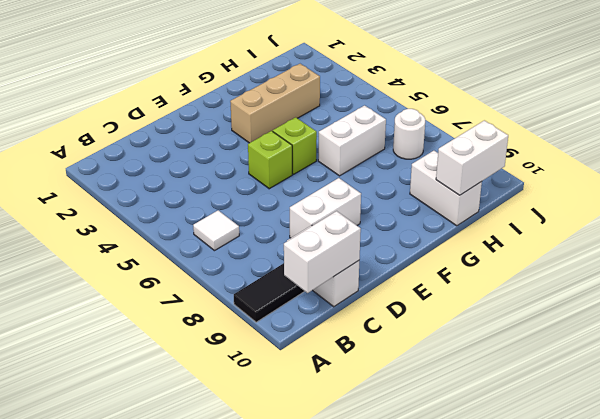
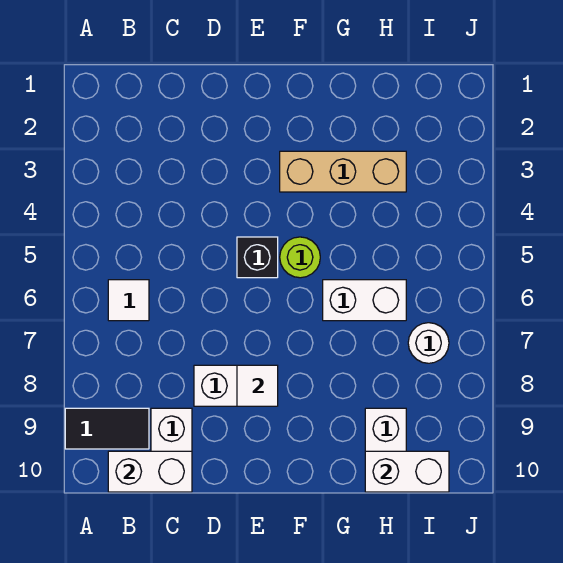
lime brick E5 level 1 -> black brick E5 level 1
none -> white tile E8 level 2
lime brick F5 level 1 -> lime round brick F5 level 1

